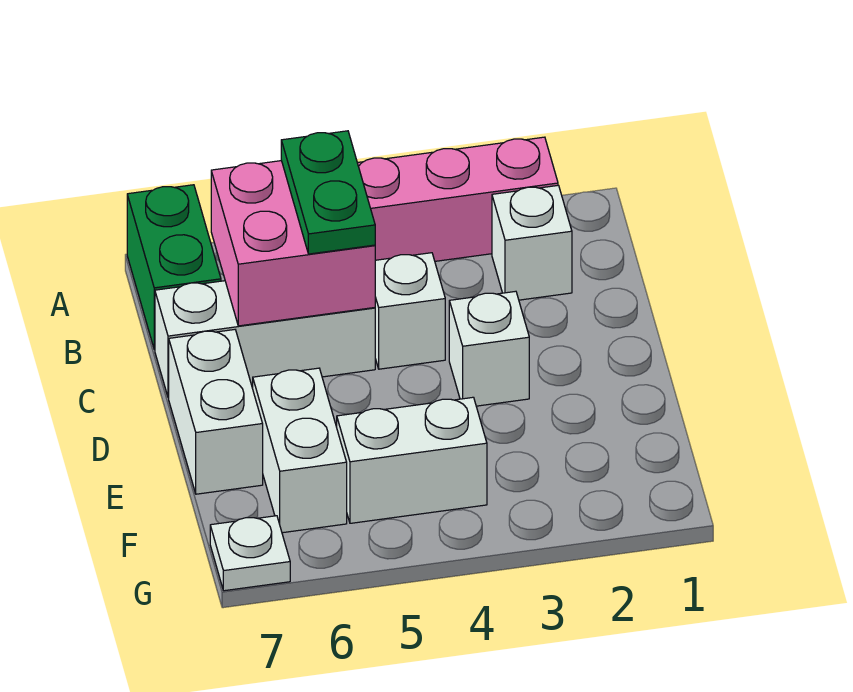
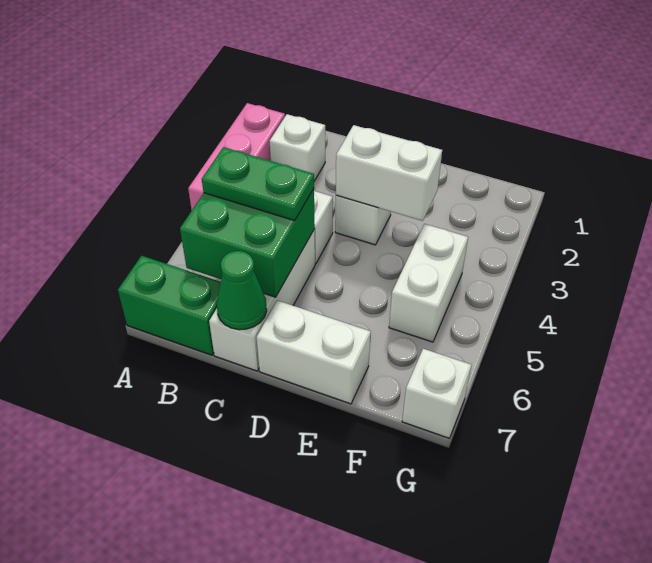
pink brick B5:C6 level 2 -> green brick B5:C6 level 2
none -> green cone C7 level 2
white brick E6:F6 level 1 -> white brick D3:E3 level 2
white plate G7 level 1 -> white brick G7 level 1

